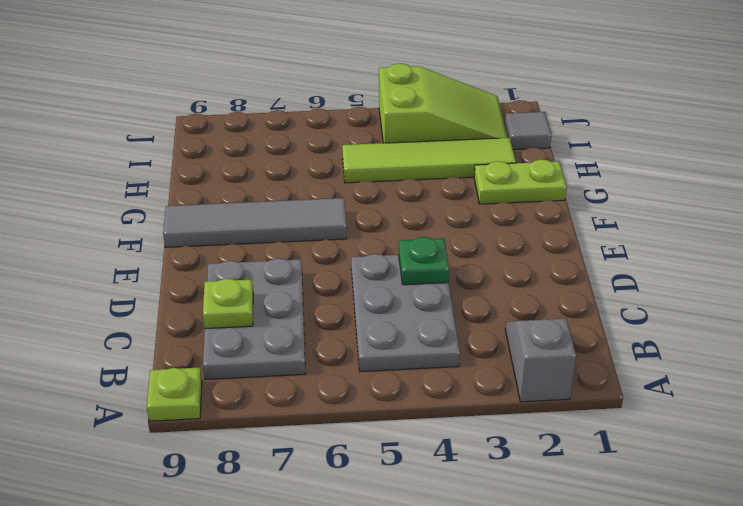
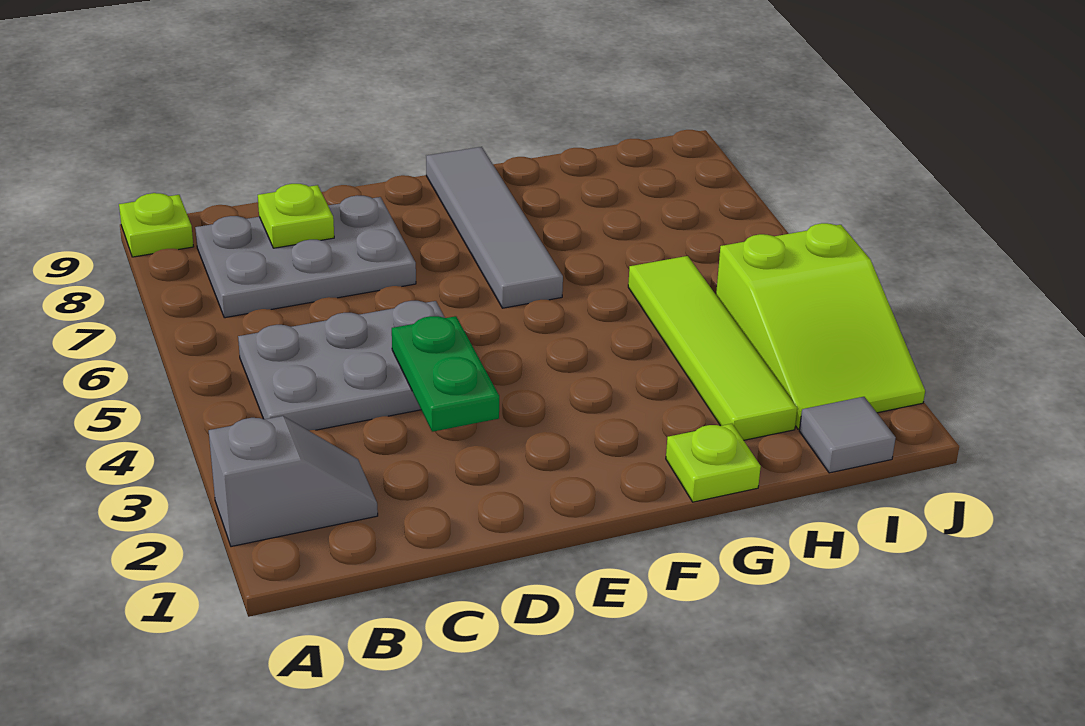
green plate D4 level 2 -> green plate D3:D4 level 2
lime plate G1:G2 level 1 -> lime plate G1 level 1

